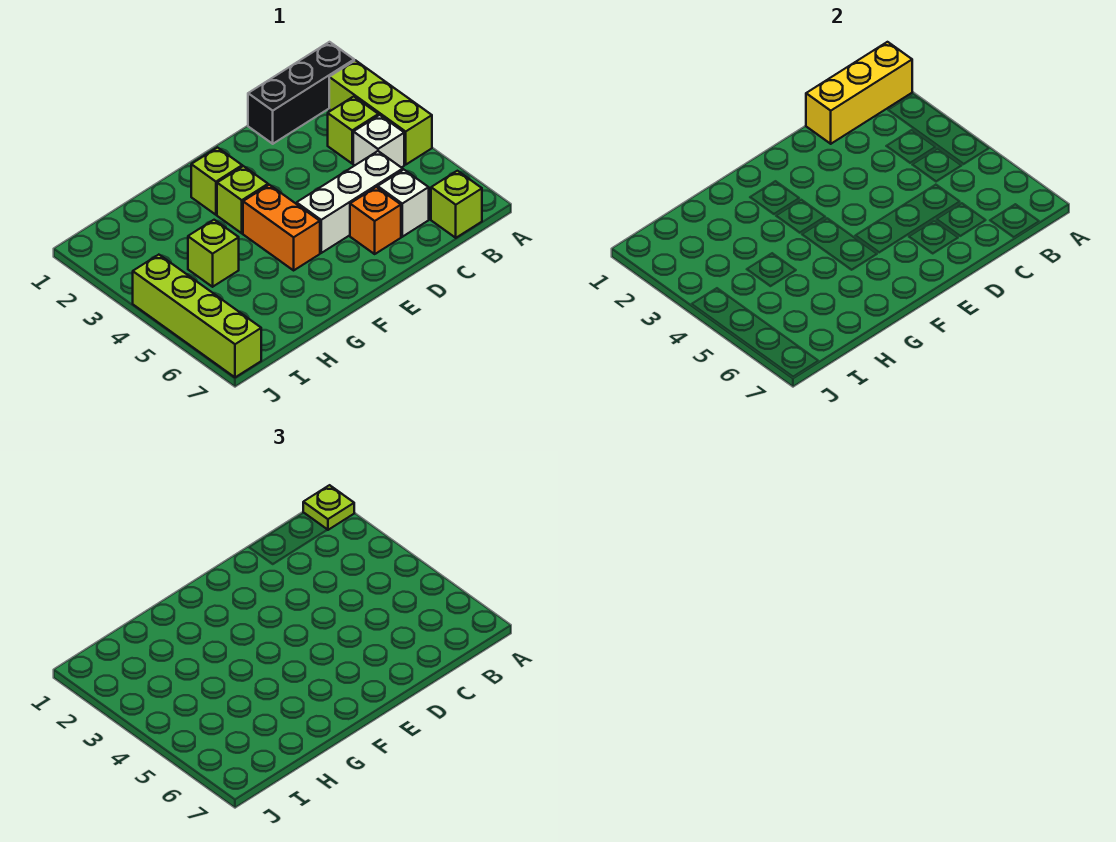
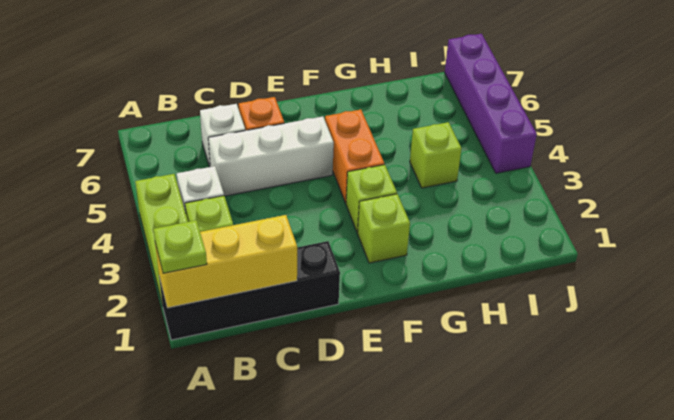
black brick A1:C1 level 1 -> black brick A1:D1 level 1
lime brick B7 level 1 -> none
lime brick J4:J7 level 1 -> purple brick J4:J7 level 1

